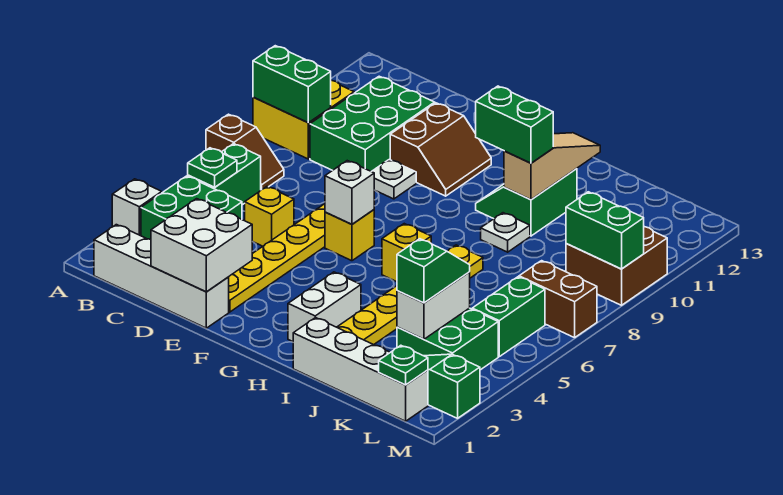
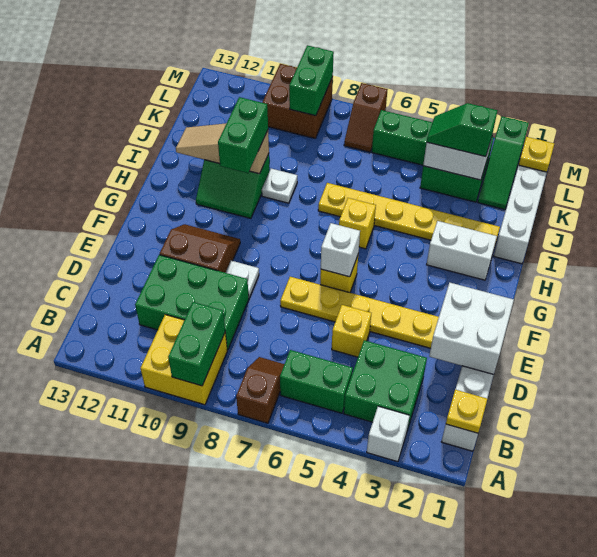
none -> yellow plate B1 level 2
green plate B5 level 2 -> none
green plate L1 level 2 -> yellow plate L1 level 2
brown brick L7:M7 level 1 -> brown slope L7:M7 level 1 top M

